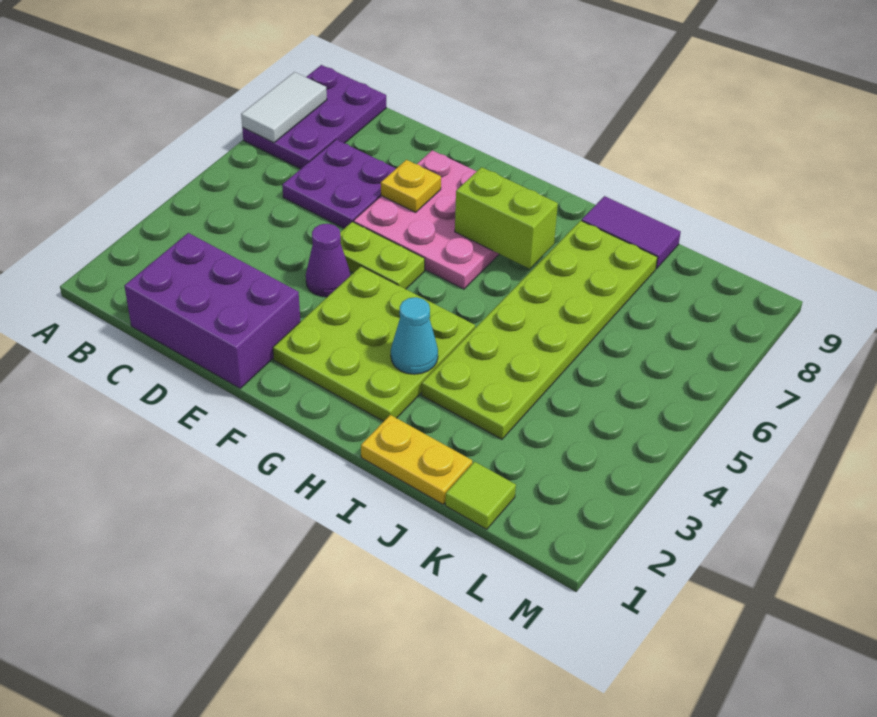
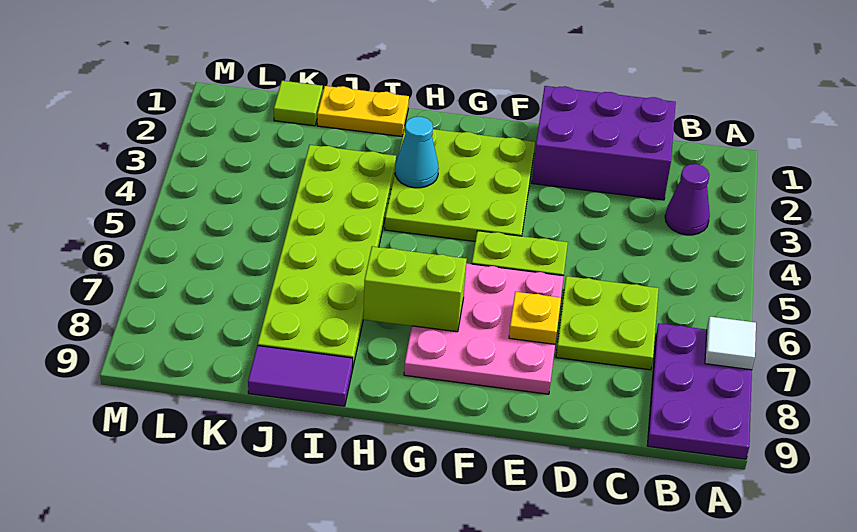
white tile A7:A8 level 2 -> white tile A7 level 2
purple plate C6:D7 level 1 -> lime plate C6:D7 level 1
purple cone E4 level 1 -> purple cone B3 level 1

